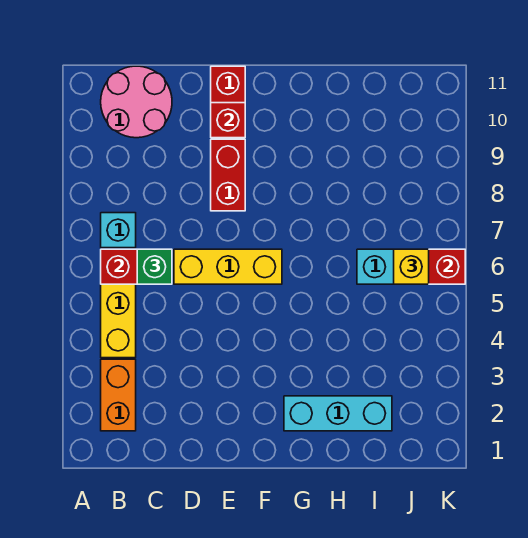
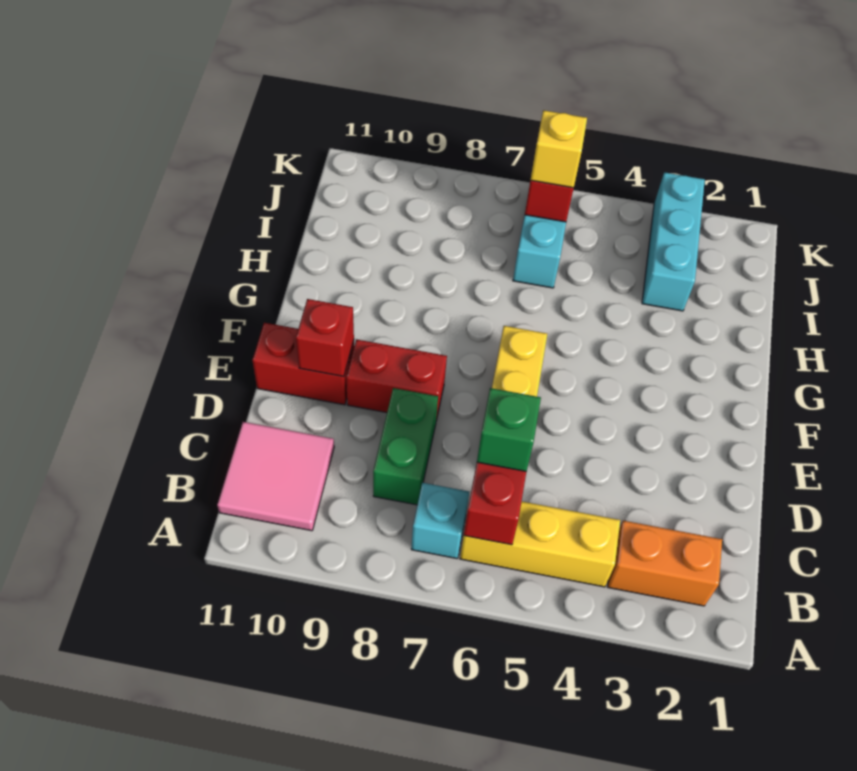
pink round brick B10:C11 level 1 -> pink tile B10:C11 level 1
none -> green brick C8:D8 level 1
cyan brick G2:I2 level 1 -> cyan brick I3:K3 level 1

